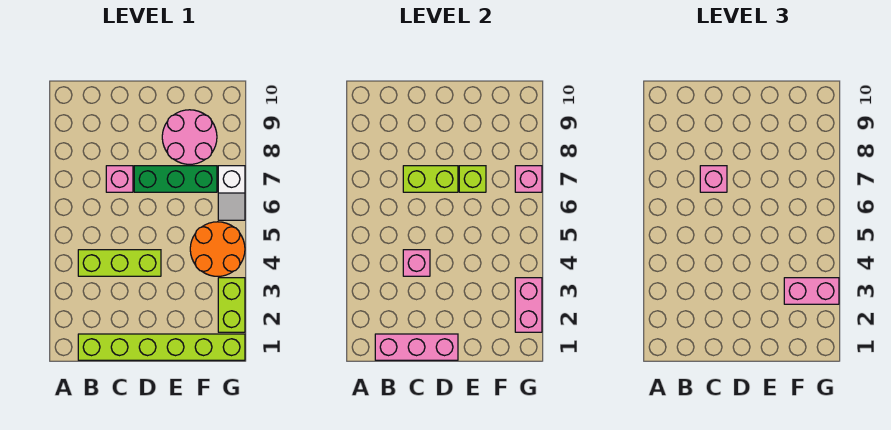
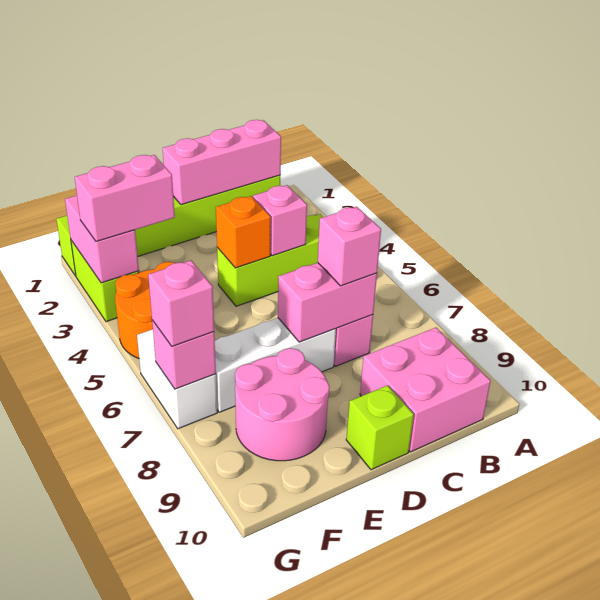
none -> pink brick B9:C10 level 1
lime brick C7:D7 level 2 -> pink brick C7:D7 level 2
none -> orange brick D4 level 2
green brick D7:F7 level 1 -> white brick D7:F7 level 1
lime brick E7 level 2 -> lime brick D10 level 1
white slope G6:G7 level 1 top 7 -> white brick G6:G7 level 1
none -> pink brick G7 level 3

